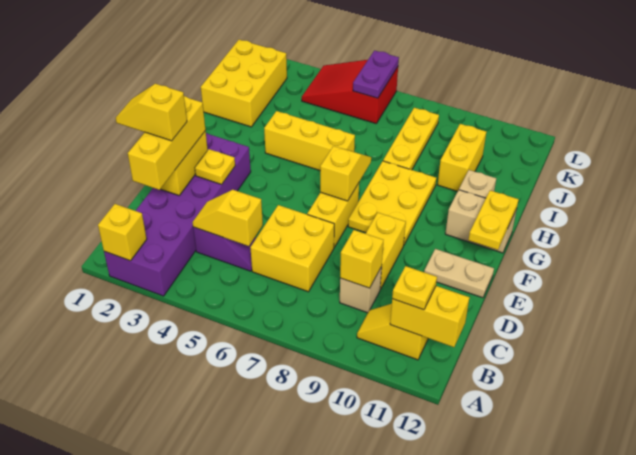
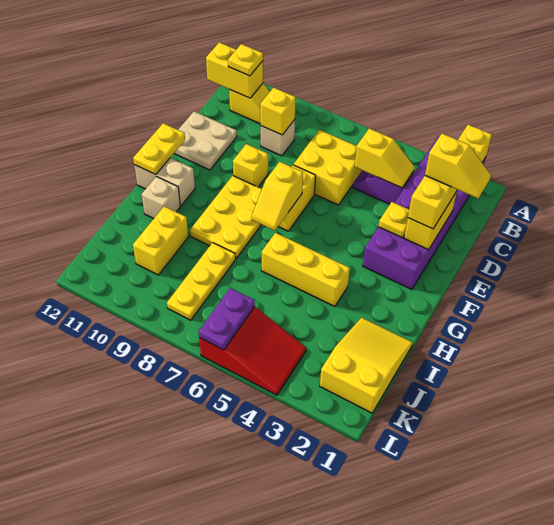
yellow brick D9:E9 level 1 -> yellow brick E9 level 1
tan plate E11:E12 level 1 -> tan plate D11:E12 level 1
yellow brick I1:K2 level 1 -> yellow slope I1:K2 level 1 top K

